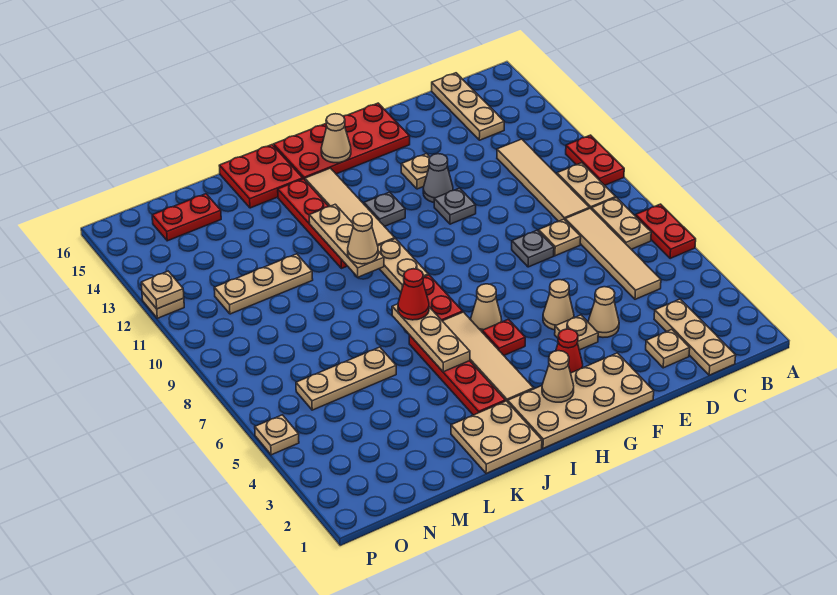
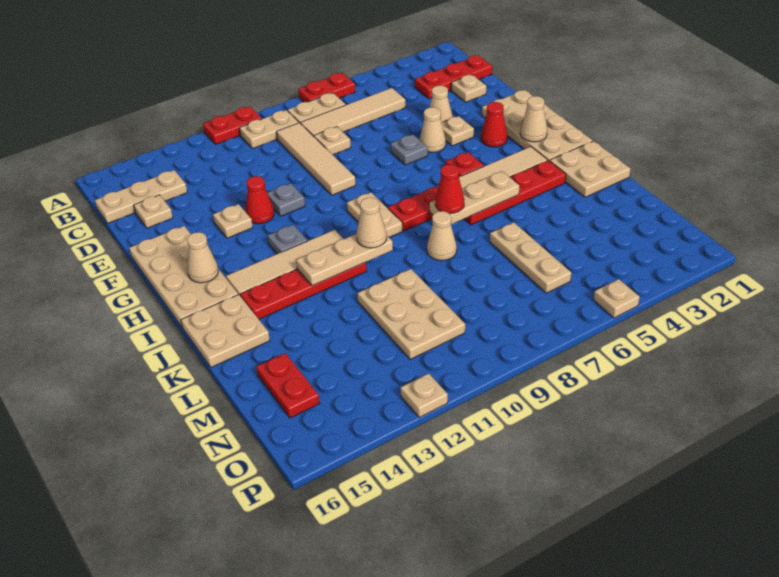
tan plate C1:C3 level 1 -> red plate C1:C3 level 1
tan tile C9:C12 level 1 -> tan tile C9:F9 level 1
grey plate E8 level 1 -> grey plate F6 level 1
grey cone F12 level 1 -> red cone F12 level 1
red plate F15:I16 level 1 -> tan plate F15:I16 level 1
tan cone H6 level 1 -> tan cone K8 level 1
tan plate I9:I10 level 1 -> tan plate H9:I9 level 1
red plate J15:K16 level 1 -> tan plate J15:K16 level 1
tan plate L11:N11 level 1 -> tan plate L10:N11 level 1
tan plate P12 level 2 -> tan plate D15 level 1

